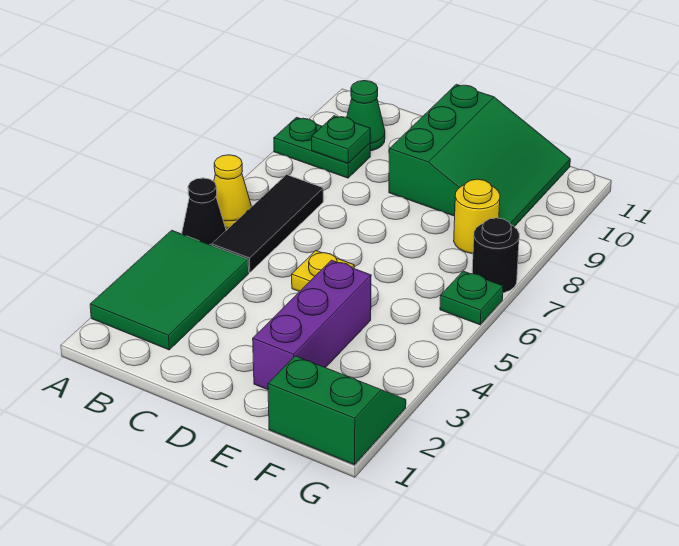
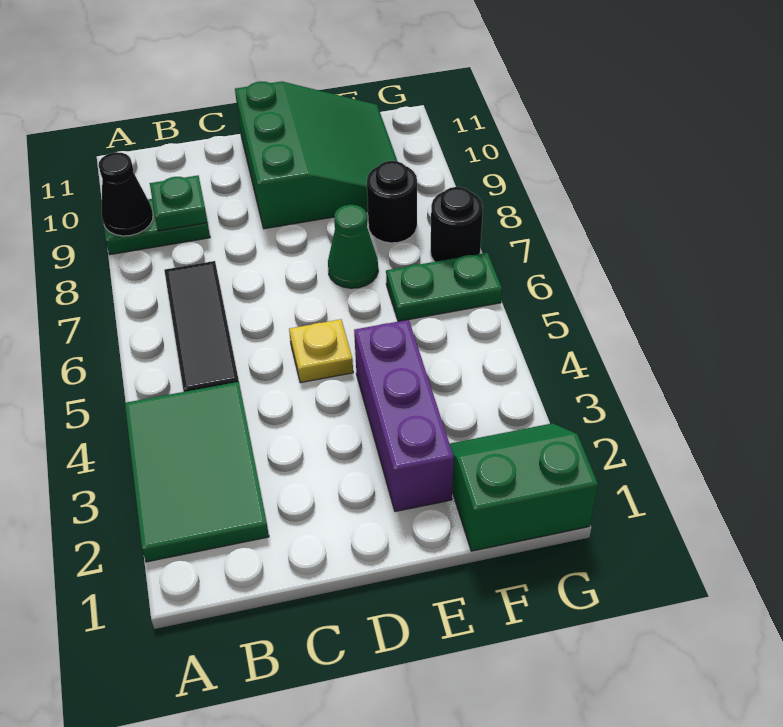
black cone A5 level 1 -> black cone A9 level 2
yellow cone A6 level 1 -> none
green cone B10 level 1 -> green cone E7 level 1
yellow round brick F8 level 1 -> black round brick F8 level 1
green plate G6 level 1 -> green plate F6:G6 level 1

